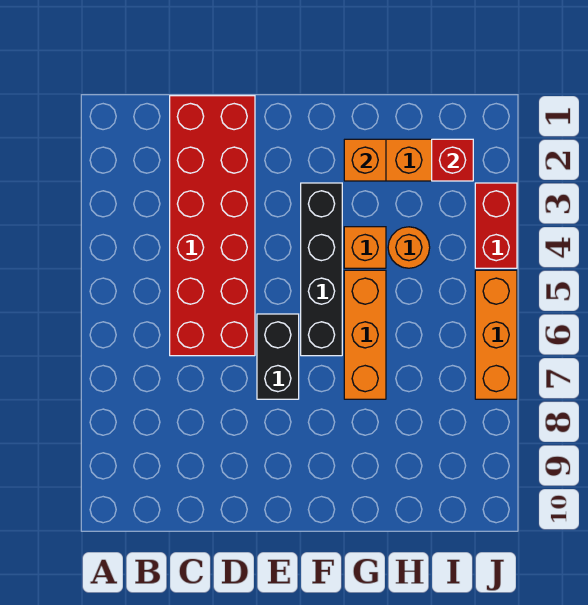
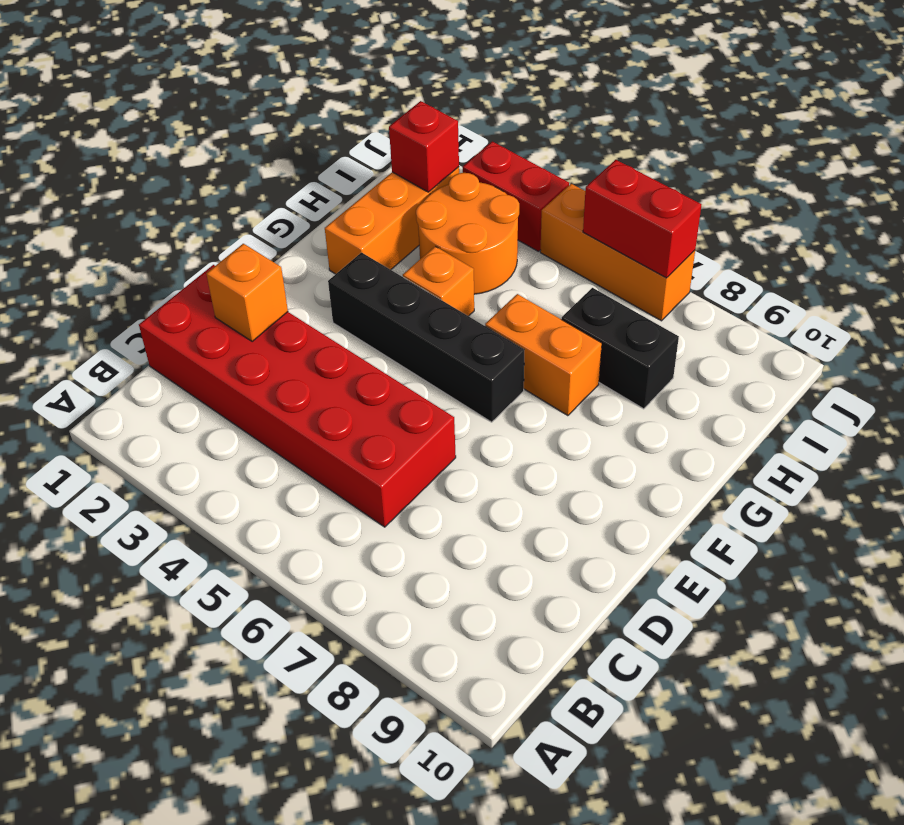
black brick E6:E7 level 1 -> black brick H7:H8 level 1
orange brick G2 level 2 -> orange brick D2 level 2
orange brick G5:G7 level 1 -> orange brick G6:G7 level 1
orange round brick H4 level 1 -> orange round brick H3:I4 level 1
none -> red brick J6:J7 level 2

